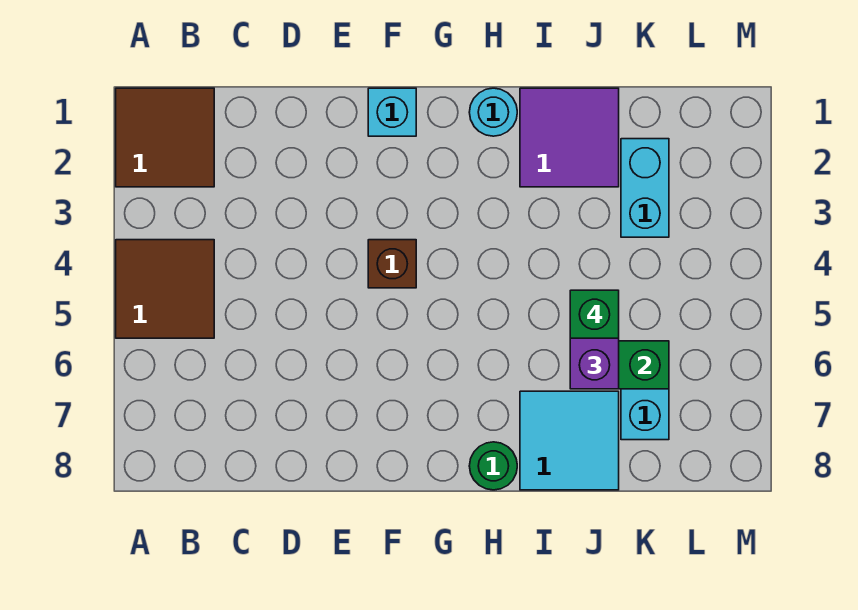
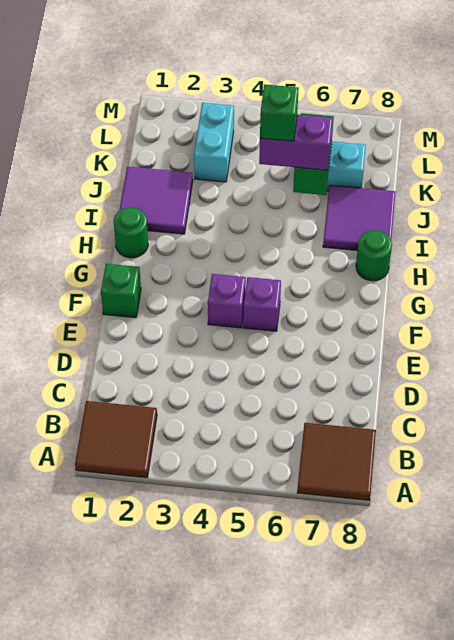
brown tile A4:B5 level 1 -> brown tile A7:B8 level 1
cyan brick F1 level 1 -> green brick F1 level 1
brown brick F4 level 1 -> purple brick F4 level 1
none -> purple brick F5 level 1
cyan round brick H1 level 1 -> green round brick H1 level 1
cyan tile I7:J8 level 1 -> purple tile I7:J8 level 1
cyan brick K2:K3 level 1 -> cyan brick K3:L3 level 1

